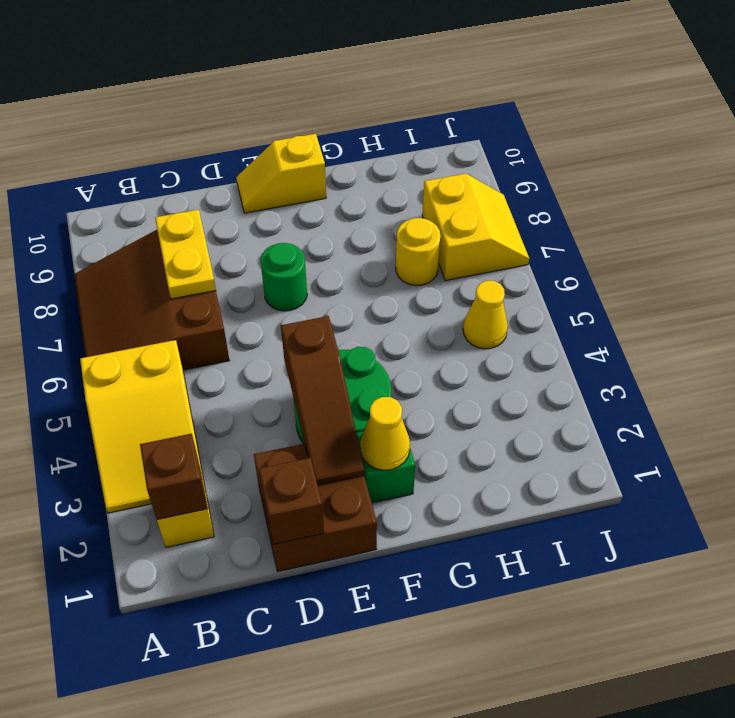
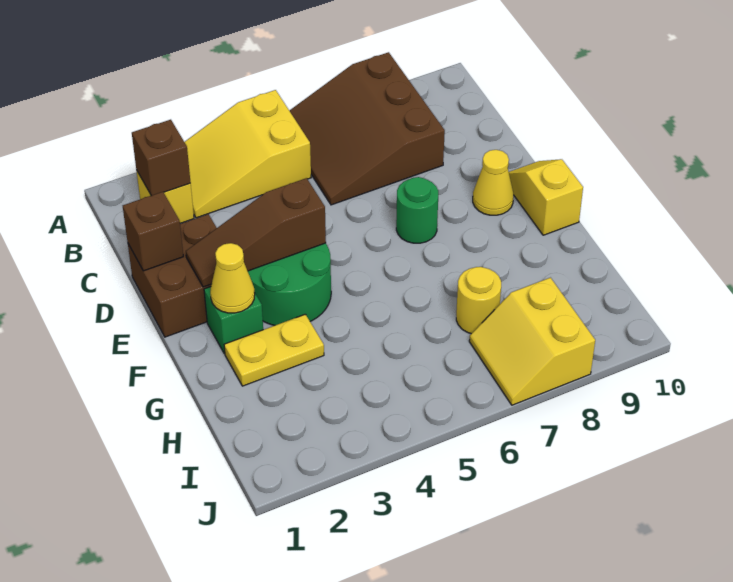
brown slope A6:C8 level 1 top C -> brown slope A6:C8 level 1 top 8
yellow plate C7:C8 level 2 -> yellow plate G2:G3 level 1
yellow cone I5 level 1 -> yellow cone E9 level 1
yellow slope I7:J8 level 1 top I -> yellow slope I7:J8 level 1 top 8

